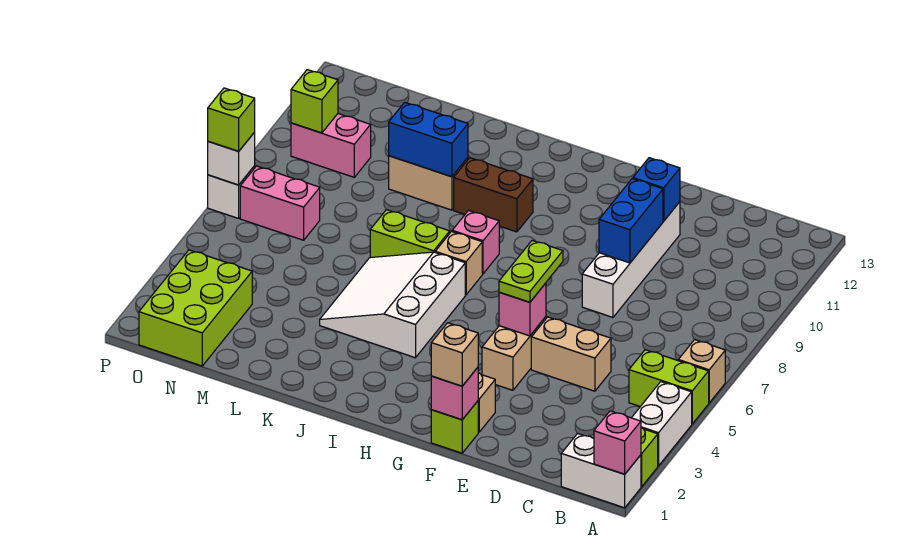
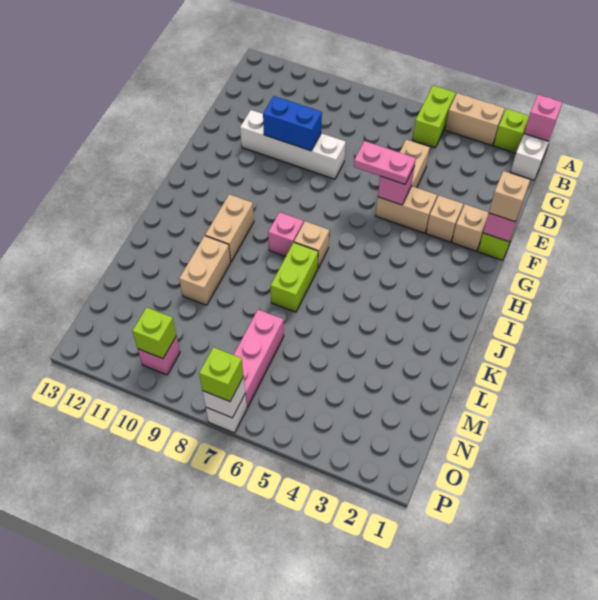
white brick A3:A4 level 1 -> tan brick A3:A4 level 1
tan brick A6 level 1 -> tan brick F3 level 1
blue brick E11 level 2 -> none
lime plate F5:F6 level 3 -> pink plate F5:F6 level 3
white slope I4:K6 level 1 top I -> none
brown brick I10:J10 level 1 -> tan brick I10:J10 level 1
blue brick K10:L10 level 2 -> none
lime brick N1:O3 level 1 -> none
pink brick N7:O7 level 1 -> pink brick M7:O7 level 1
pink brick N10:O10 level 1 -> pink brick O10 level 1

